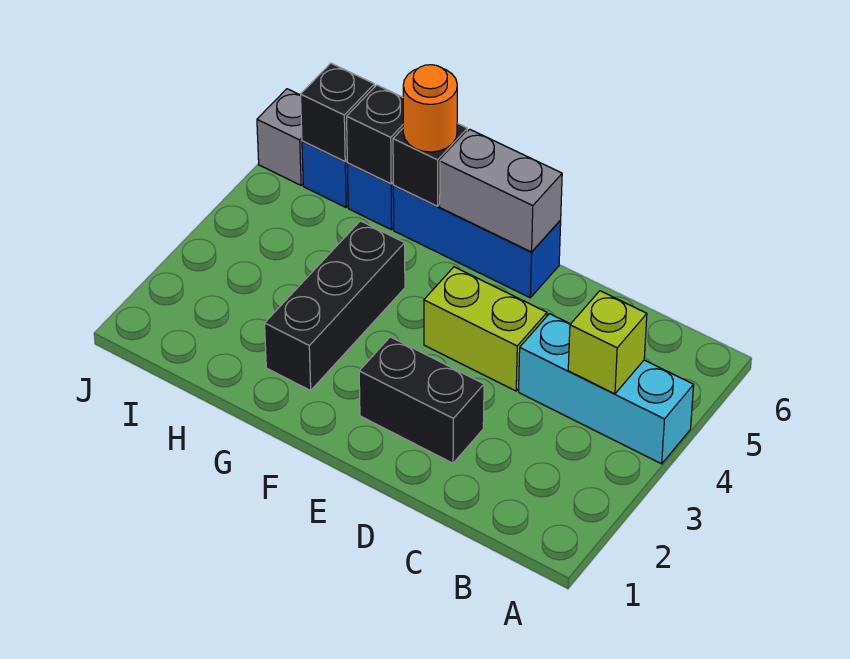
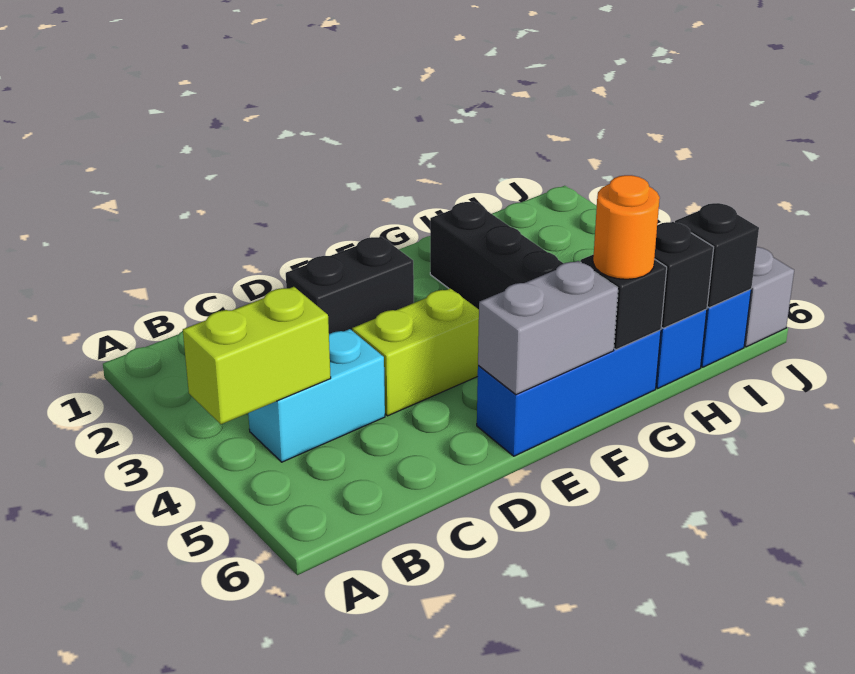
cyan brick A4:C4 level 1 -> cyan brick B4:C4 level 1
lime brick B4 level 2 -> lime brick A4:B4 level 2

